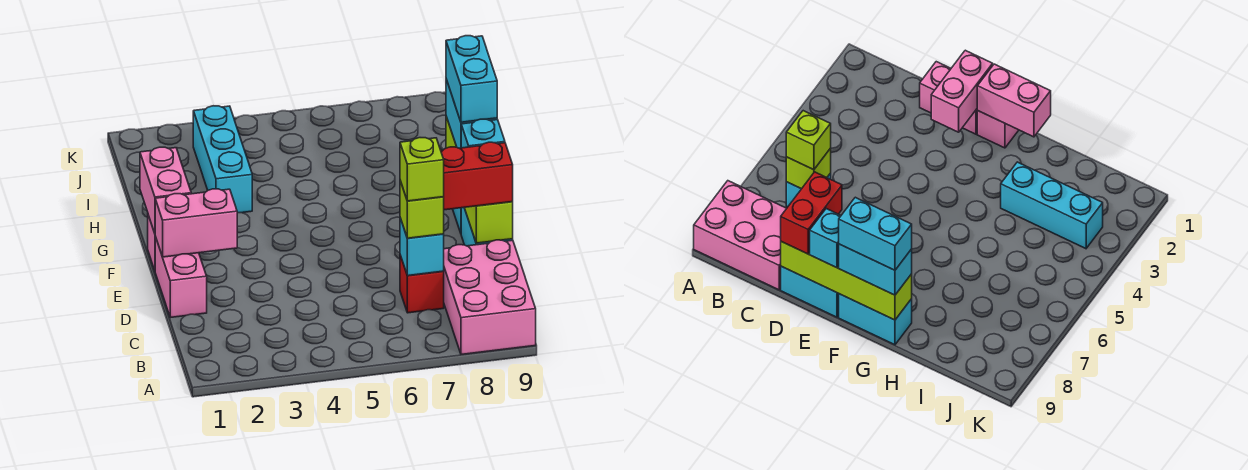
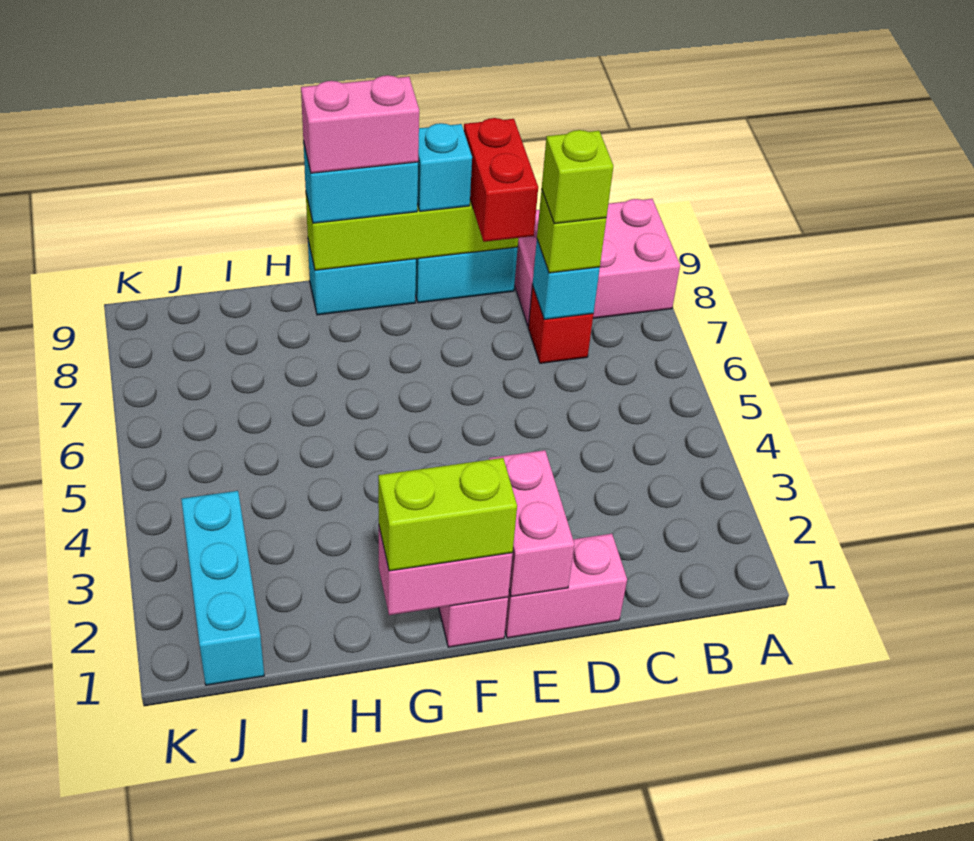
none -> lime brick F1:G1 level 3
cyan brick F9:G9 level 4 -> pink brick F9:G9 level 4
cyan brick H3:J3 level 1 -> cyan brick J1:J3 level 1

